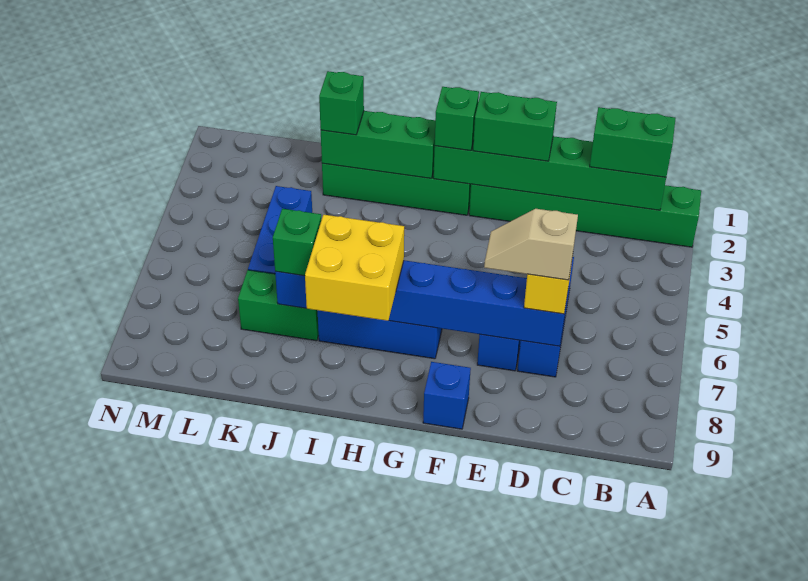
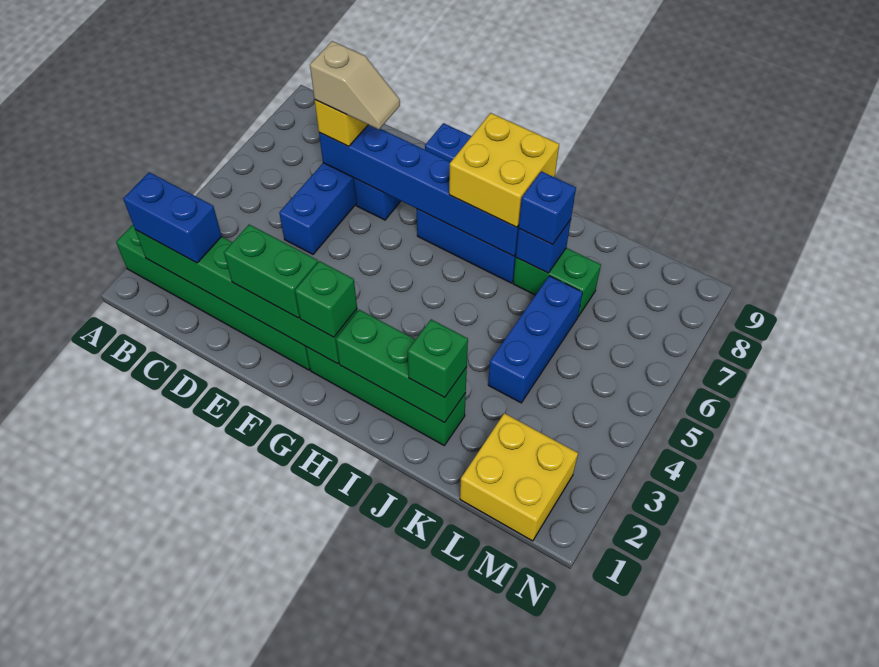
green brick B2:C2 level 3 -> blue brick B2:C2 level 3
green brick J7 level 3 -> blue brick J7 level 3
none -> yellow brick L1:M2 level 1

